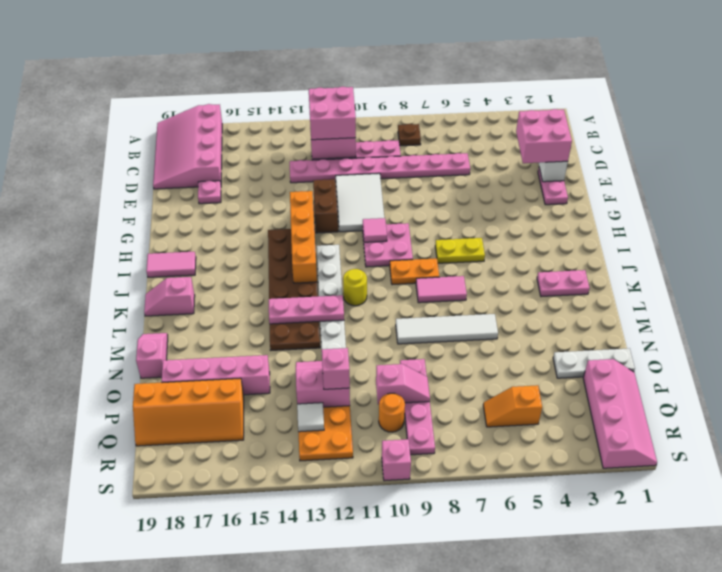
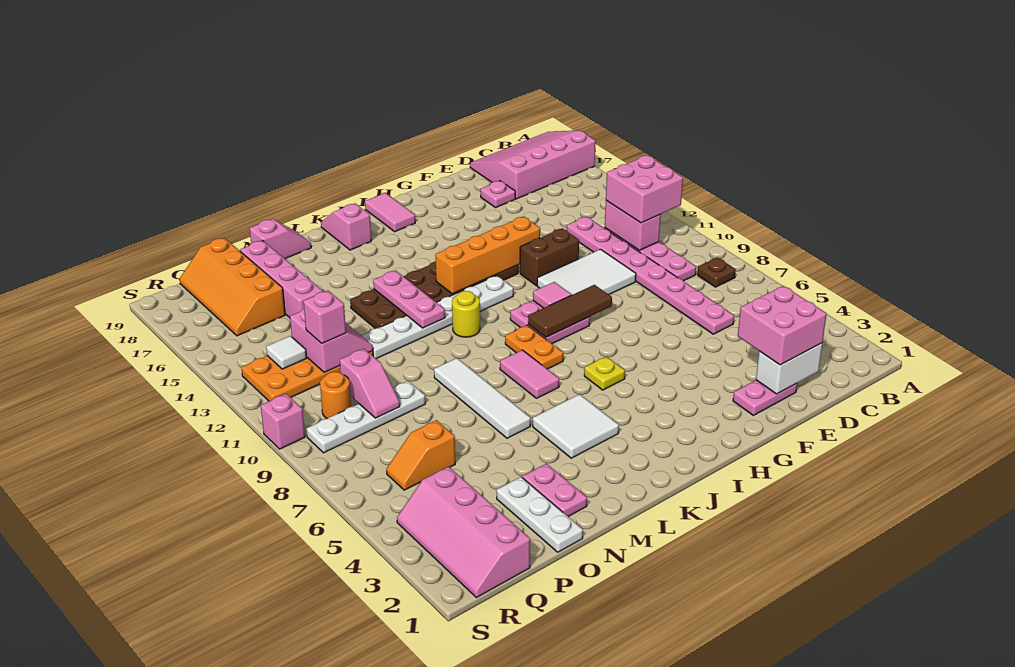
none -> brown tile G9:I9 level 2
yellow plate I6:I7 level 1 -> yellow plate I6 level 1
pink plate K2:K3 level 1 -> pink plate N2:N3 level 1
none -> white tile K4:L5 level 1
pink plate O9:R9 level 1 -> white plate O9:R9 level 1
pink slope P1:S2 level 1 top 2 -> pink slope Q1:R4 level 1 top Q
orange slope Q5:Q6 level 1 top 5 -> orange slope P6:Q6 level 1 top P

